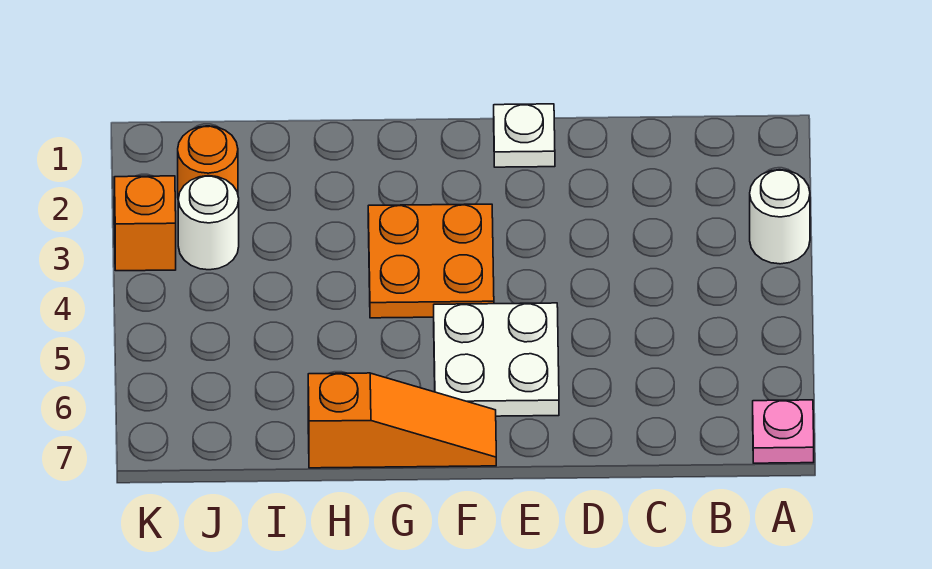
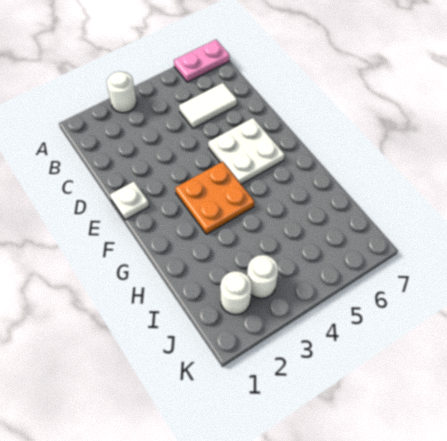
pink plate A7 level 1 -> pink plate A6:A7 level 1
none -> white tile C5:C6 level 1
orange slope F7:H7 level 1 top H -> none
orange round brick J2 level 1 -> white round brick J2 level 1
orange brick K3 level 1 -> none

